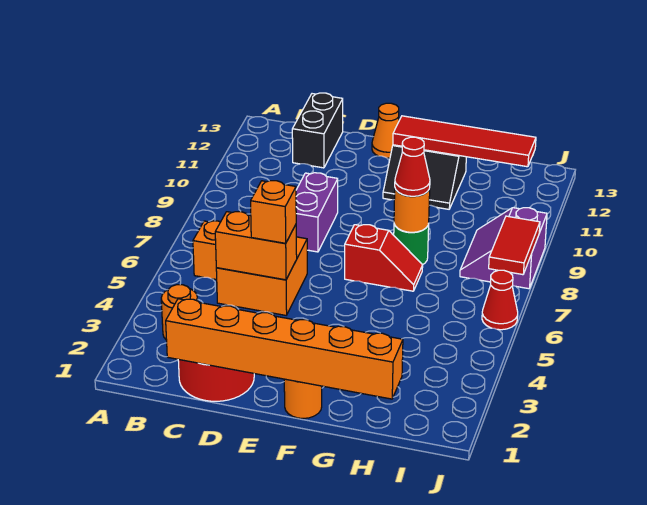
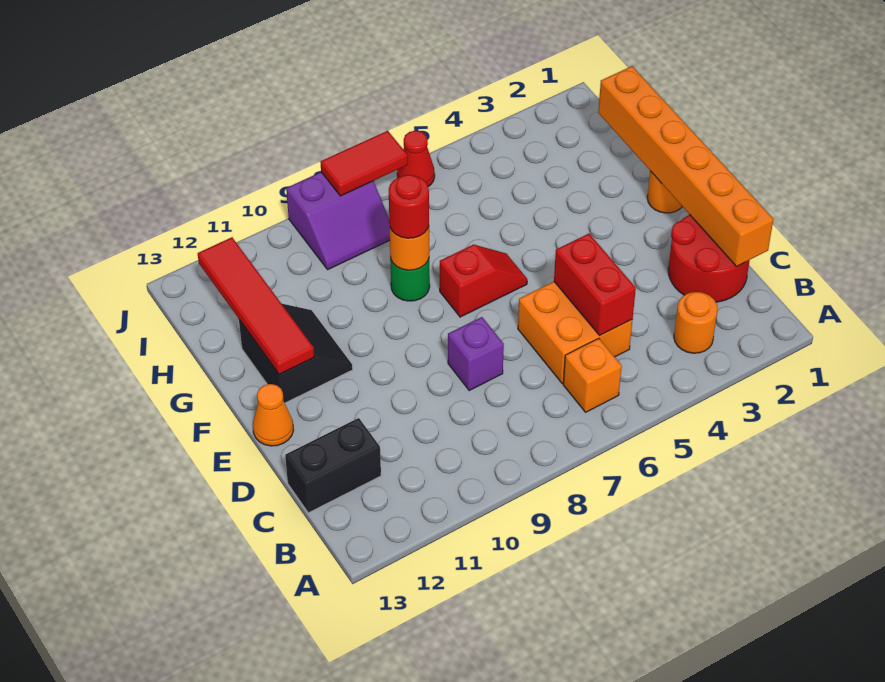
orange brick C5:D5 level 2 -> red brick C5:D5 level 2
orange brick D5 level 3 -> none
purple brick D8:D9 level 1 -> purple brick D8 level 1
red slope F7:G7 level 1 top F -> red slope F6:F7 level 1 top 7
red cone G8 level 3 -> red round brick G8 level 3

